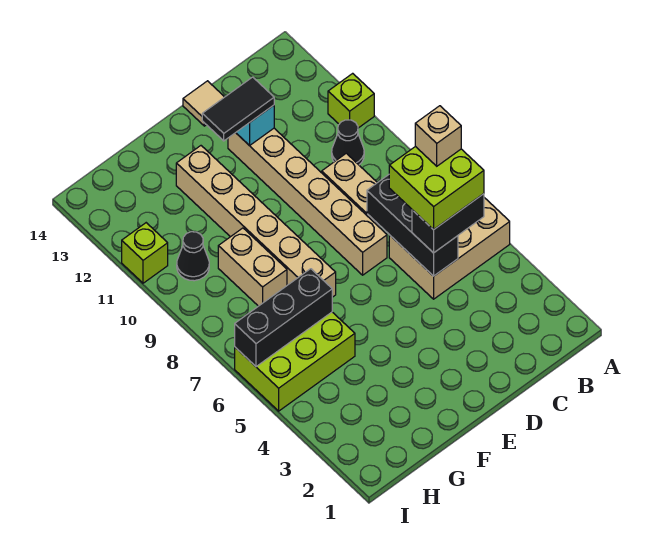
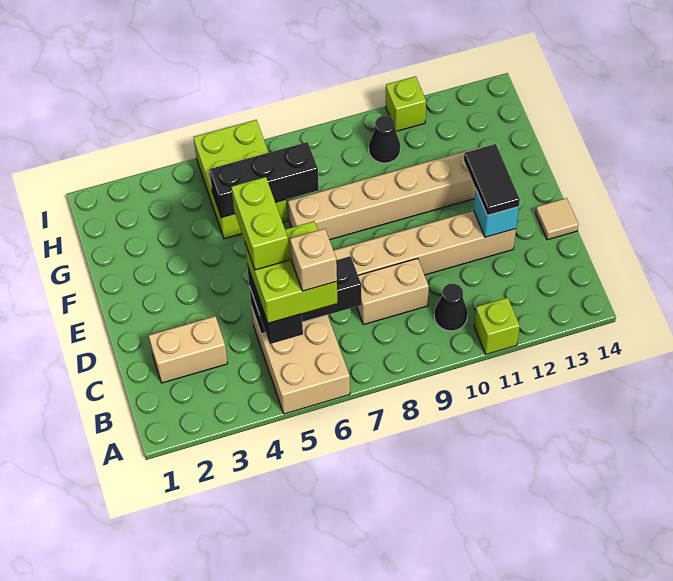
none -> lime brick C5:D5 level 5
black brick G6:I6 level 2 -> black brick G5:G7 level 2
tan brick G8:G9 level 1 -> tan brick C2:C3 level 1

